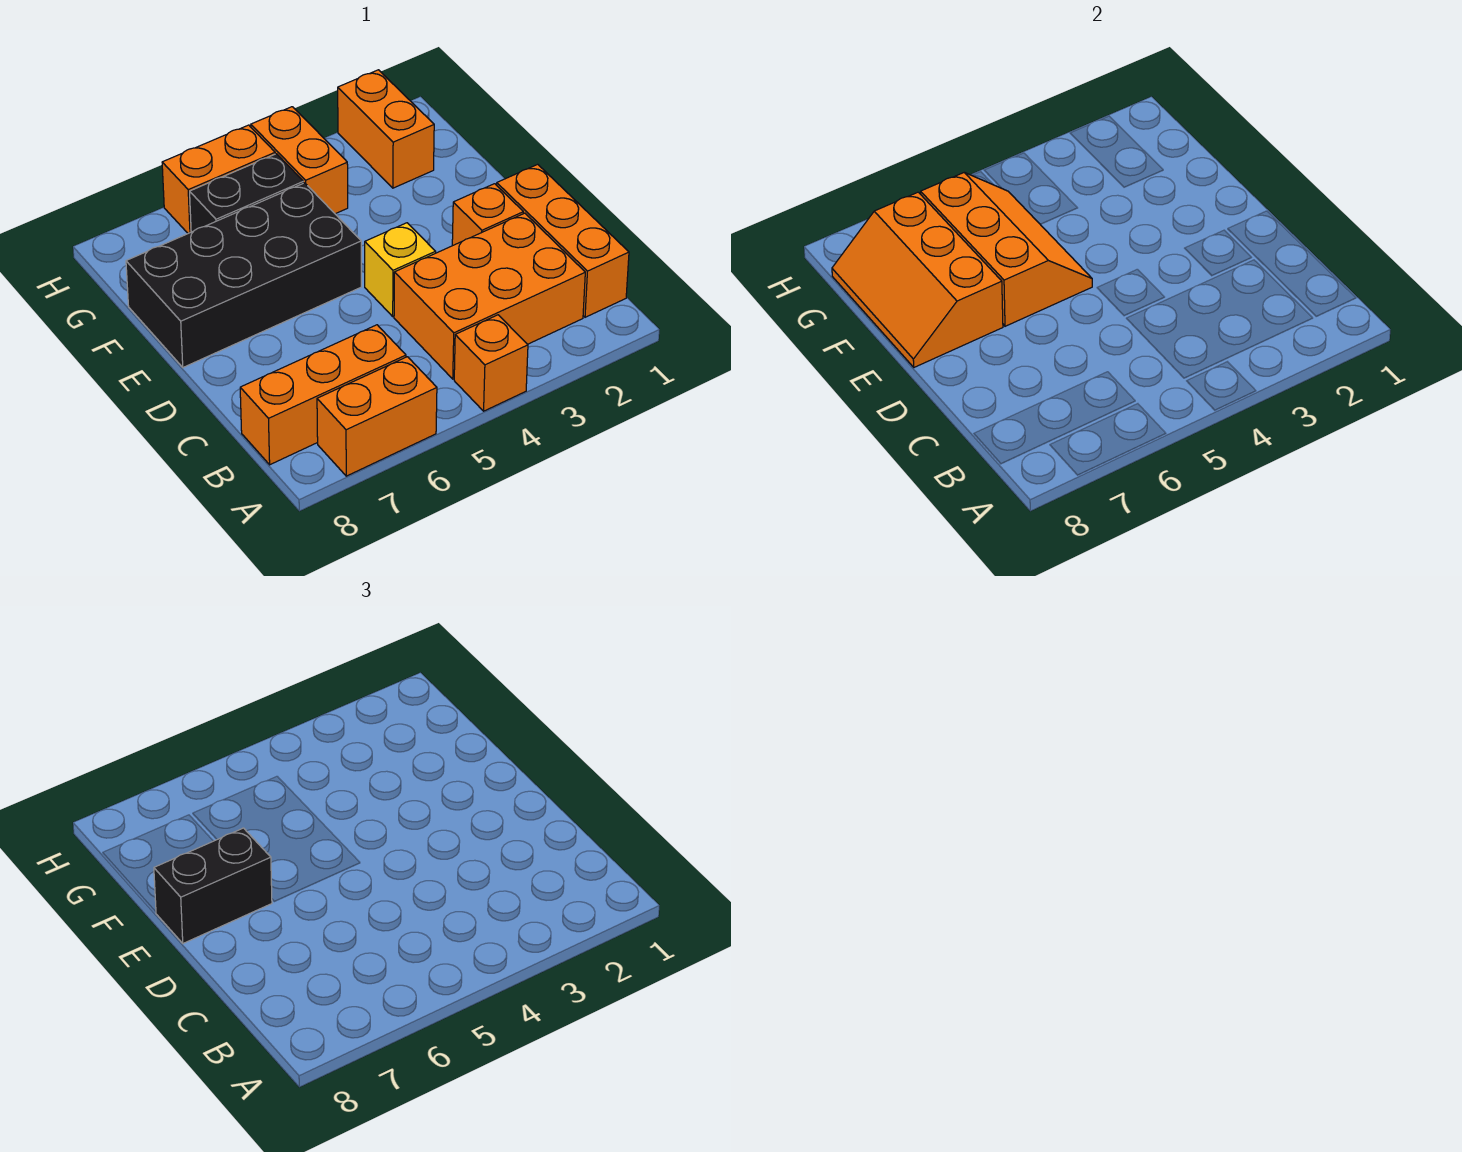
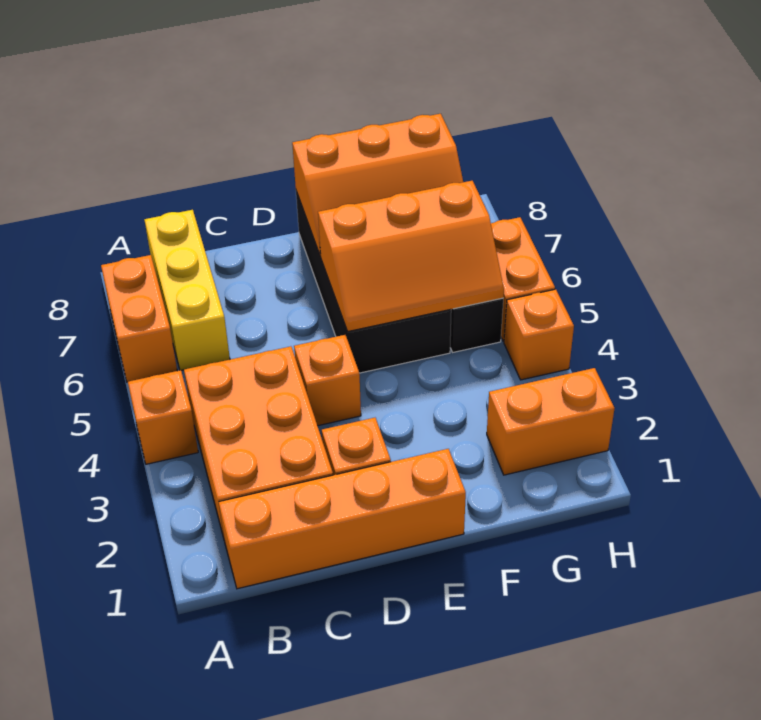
orange brick B1:D1 level 1 -> orange brick B1:E1 level 1
orange brick B6:B8 level 1 -> yellow brick B6:B8 level 1
yellow brick D4 level 1 -> orange brick D4 level 1
orange slope E7:G8 level 2 top 7 -> orange slope E7:G8 level 2 top 8
black brick E7:E8 level 3 -> none
orange brick G4:H4 level 1 -> orange brick H4 level 1

